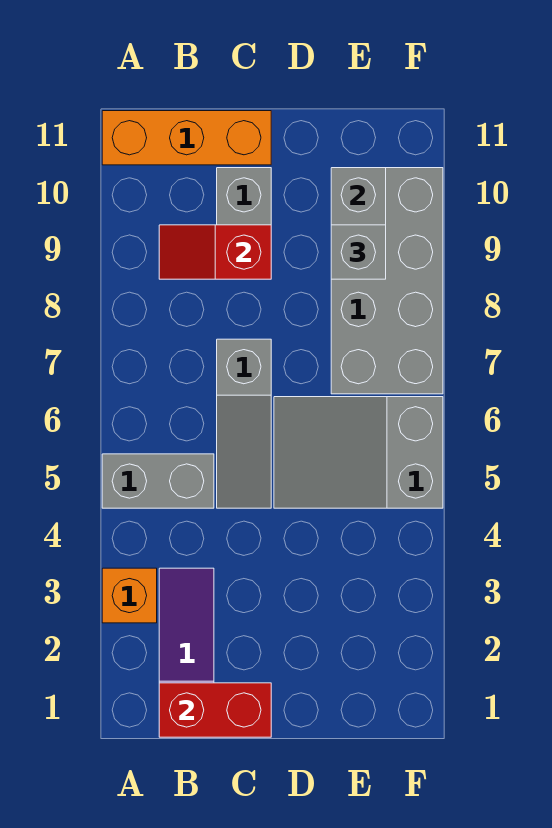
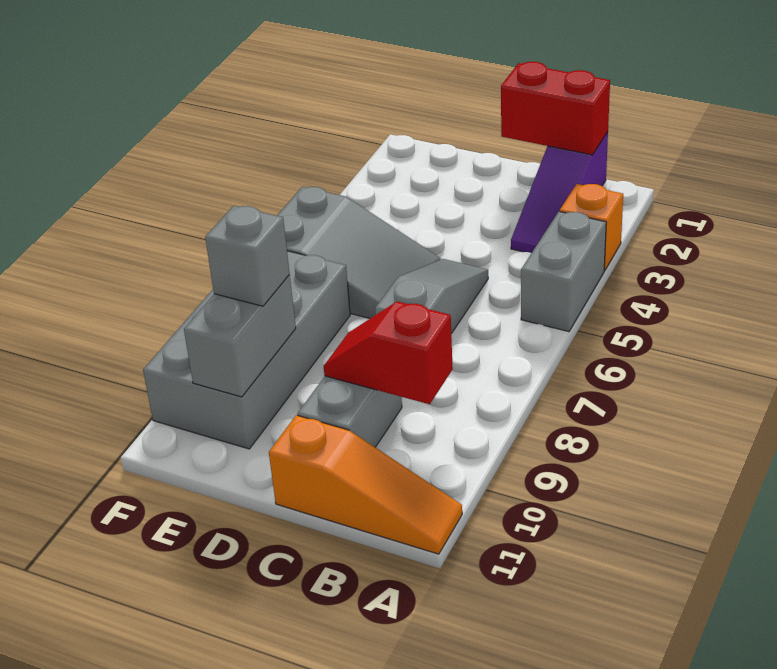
grey brick A5:B5 level 1 -> grey brick A4:A5 level 1
orange brick A11:C11 level 1 -> orange slope A11:C11 level 1 top C
red slope B9:C9 level 2 top C -> red slope B9:C9 level 2 top B

